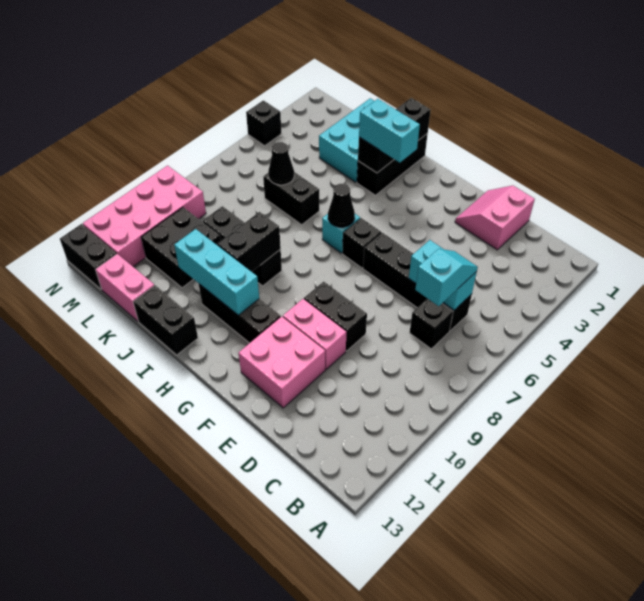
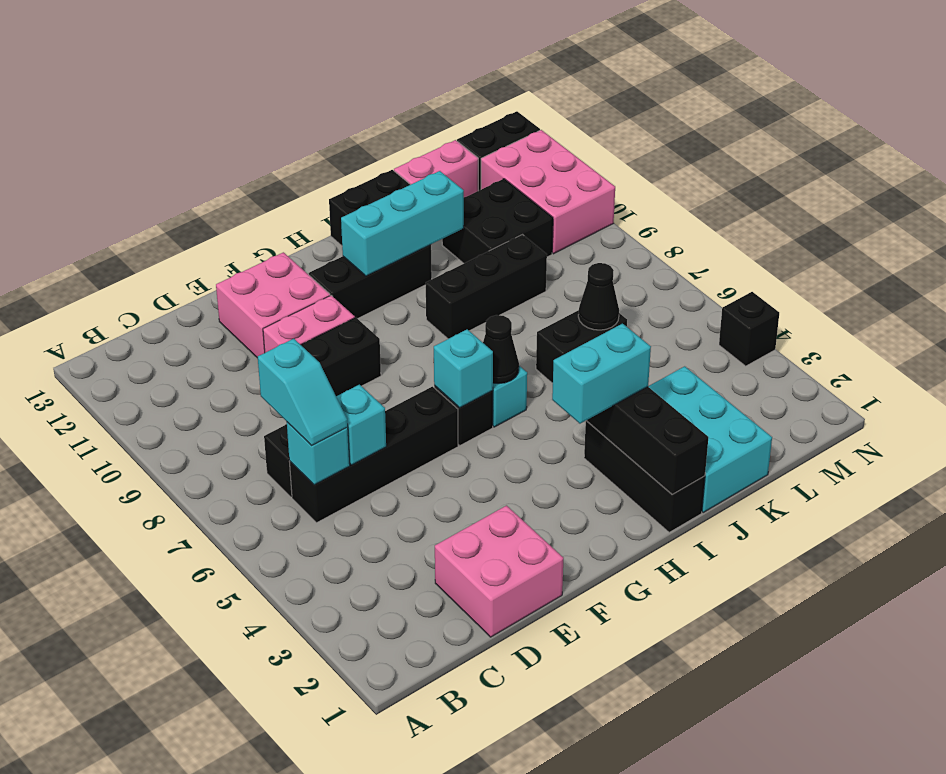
pink slope D1:E2 level 1 top D -> pink brick D1:E2 level 1
none -> cyan brick G6 level 2
black brick I9:I10 level 2 -> none
pink brick M9:N12 level 1 -> pink brick M10:N12 level 1

